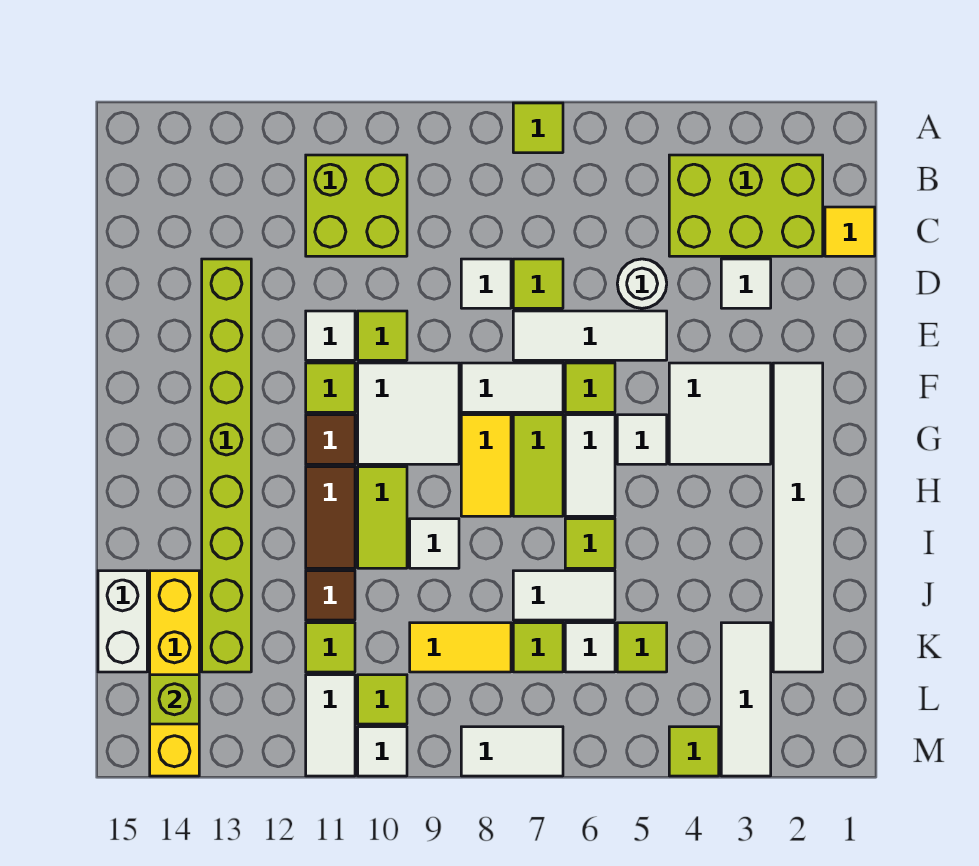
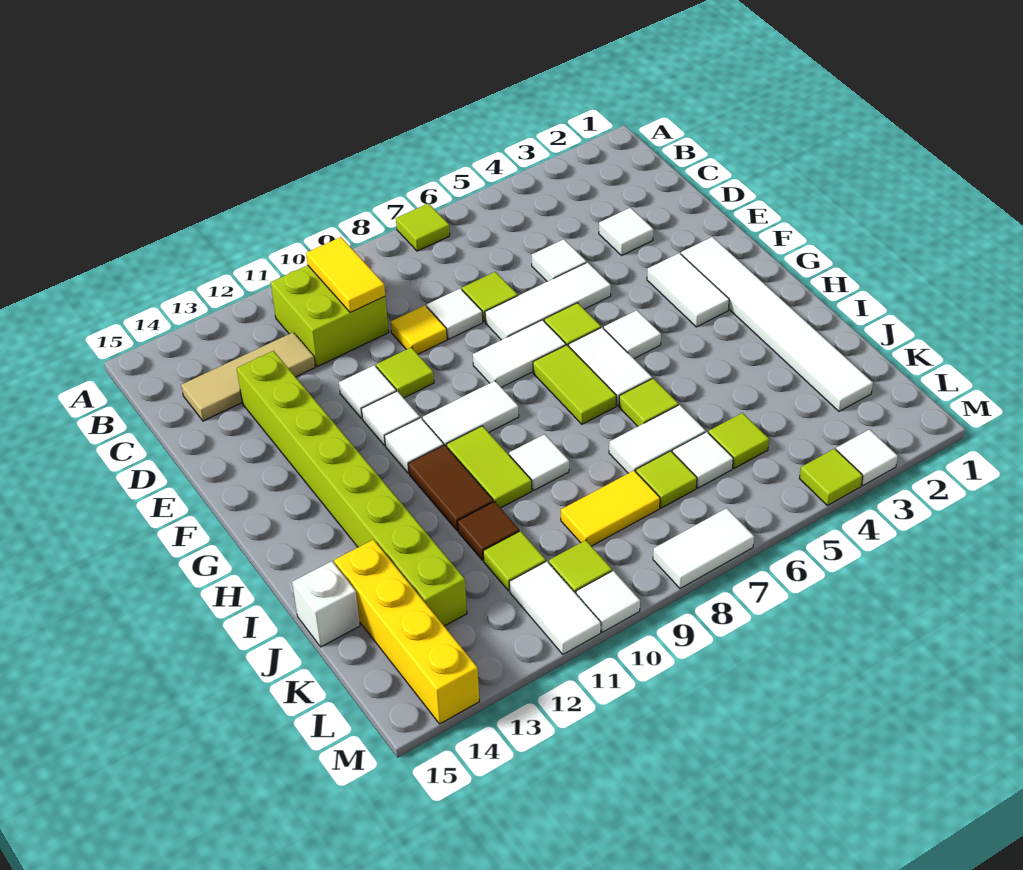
lime brick B2:C4 level 1 -> none
yellow tile C1 level 1 -> yellow tile D9 level 1
none -> tan tile C12:C14 level 1
white round brick D5 level 1 -> white tile D5 level 1
white tile F3:G4 level 1 -> white tile F3:G3 level 1
white tile F9:G10 level 1 -> white tile G9:G10 level 1
lime tile F11 level 1 -> white tile F11 level 1
yellow tile G8:H8 level 1 -> yellow tile B10:C10 level 2
brown tile G11 level 1 -> white tile G11 level 1
white brick J15:K15 level 1 -> white brick J15 level 1
white tile K3:M3 level 1 -> white tile M3 level 1
lime brick L14 level 2 -> none

